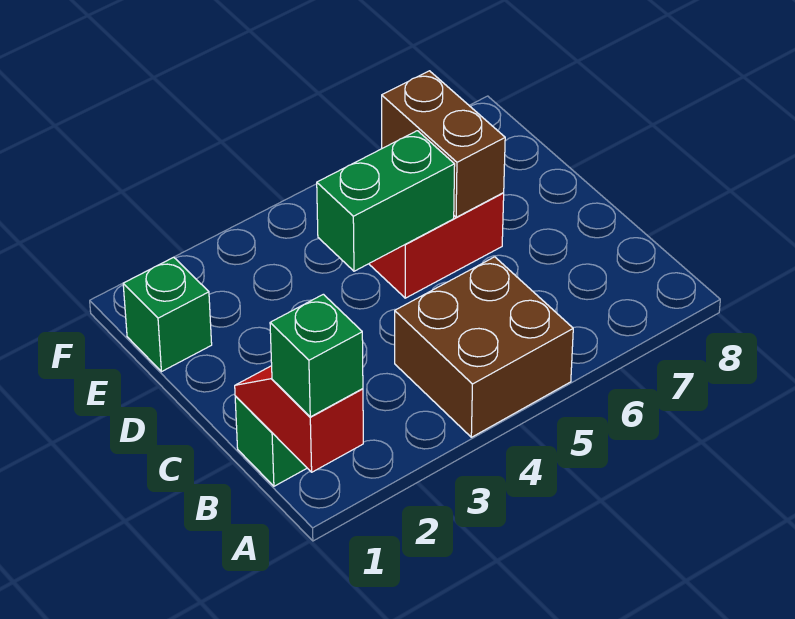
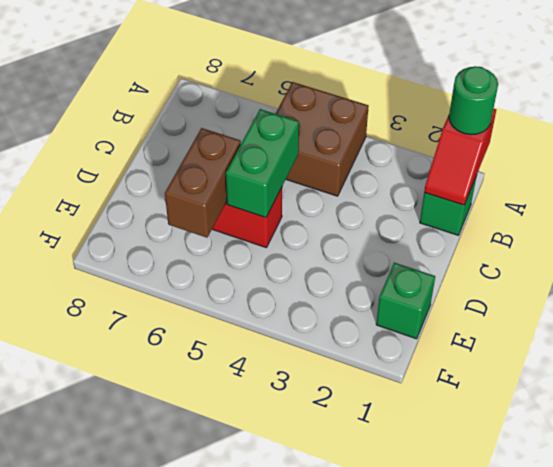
green brick A1 level 3 -> green round brick A1 level 3
green brick D4:D5 level 2 -> green brick C5:D5 level 2

